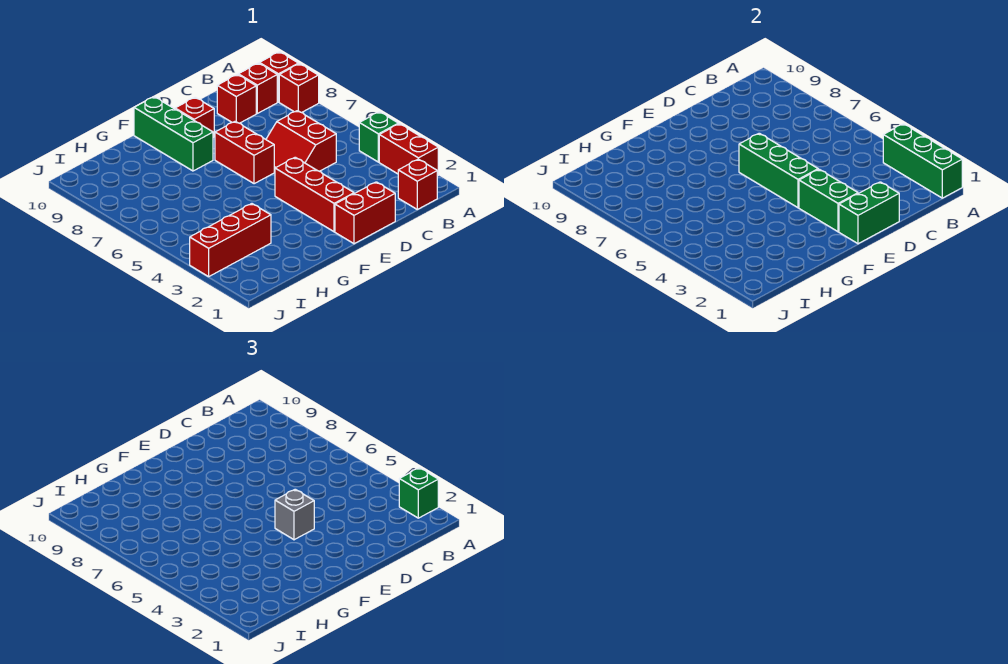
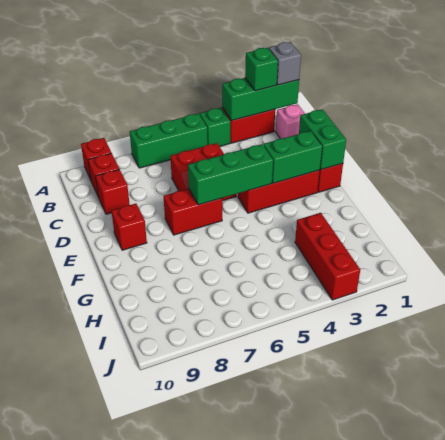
red brick A8 level 1 -> none
red brick B1 level 1 -> pink brick B1 level 1
grey brick E4 level 3 -> grey brick A1 level 3
green brick F8:F10 level 1 -> green brick A5:A7 level 1

